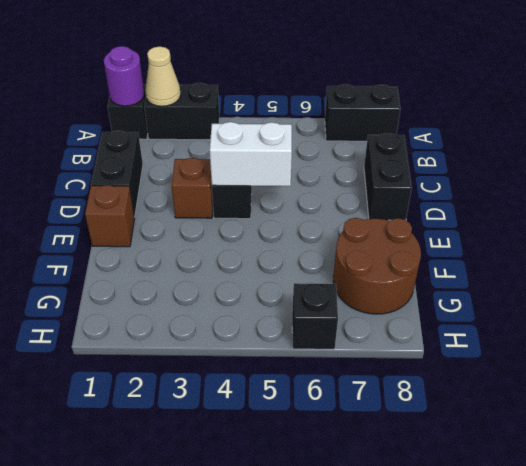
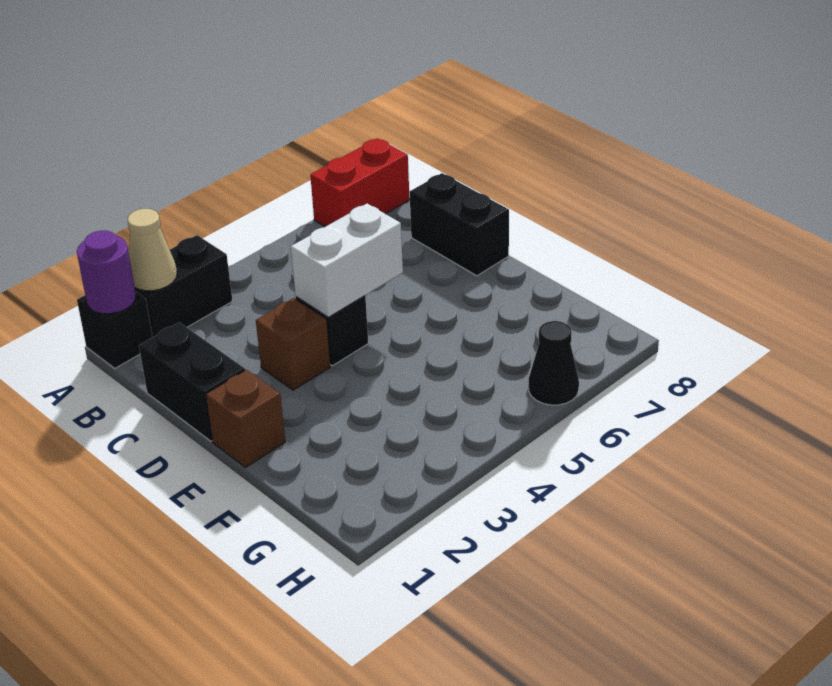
black brick A7:A8 level 1 -> red brick A7:A8 level 1
brown round brick F7:G8 level 1 -> none
black brick H6 level 1 -> black cone H6 level 1

